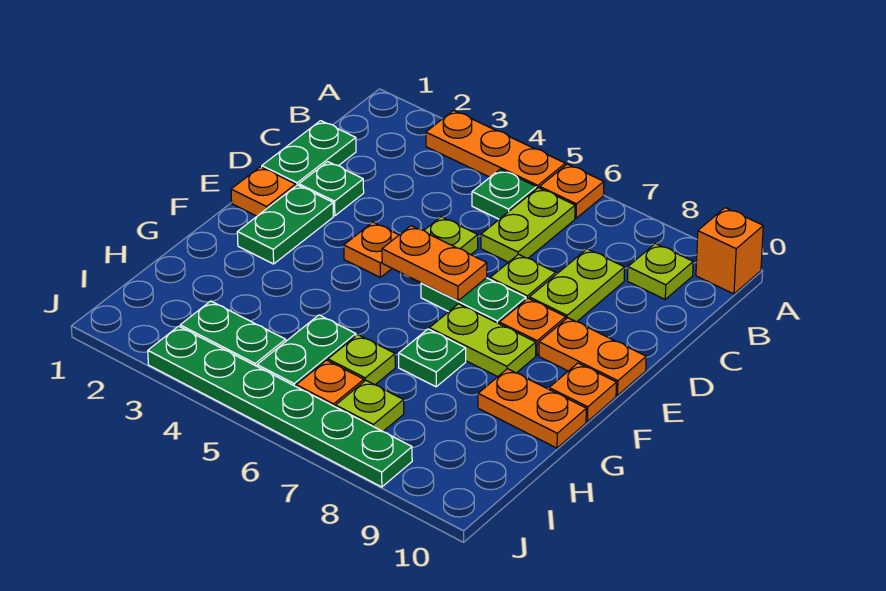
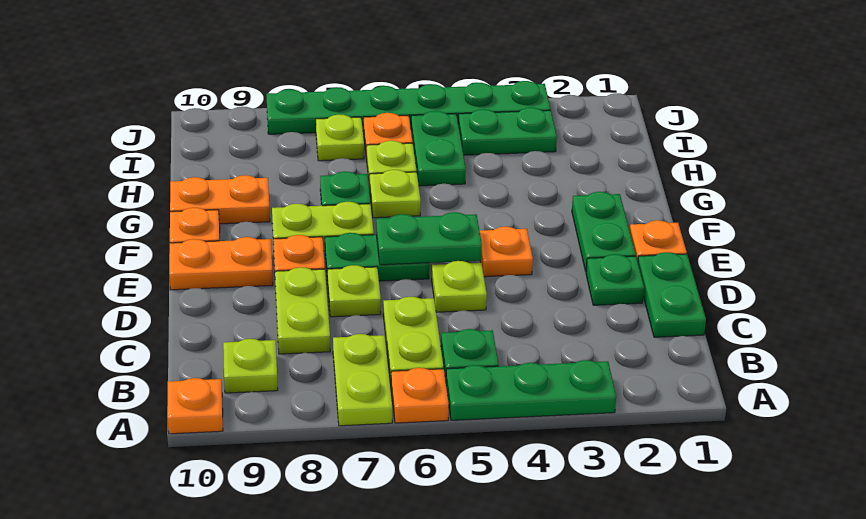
orange plate A3:A5 level 1 -> green plate A3:A5 level 1
none -> lime plate A7:B7 level 1
orange brick A10 level 1 -> orange plate A10 level 1
orange plate E5:E6 level 2 -> green plate E5:E6 level 2
none -> lime plate G6 level 1

